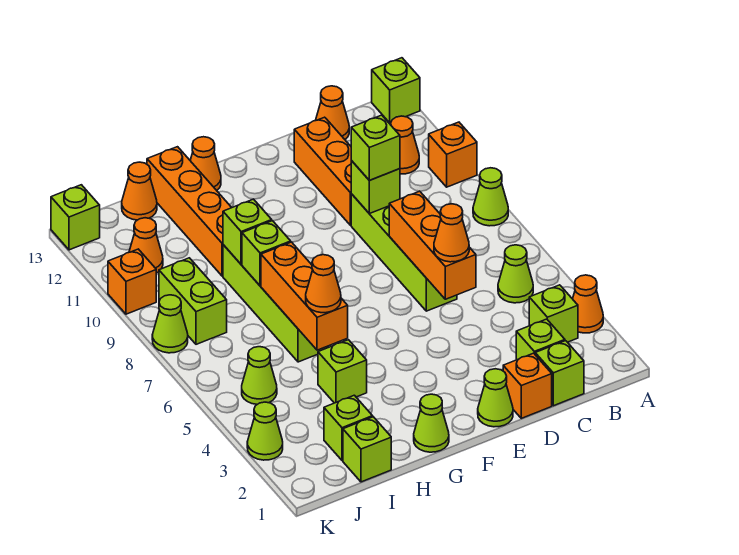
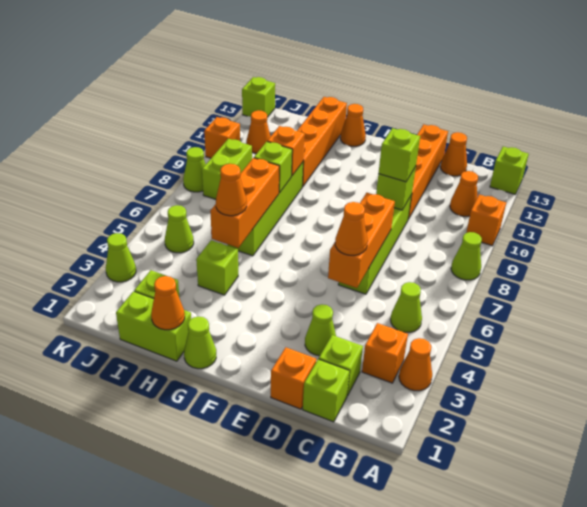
lime brick B3 level 1 -> orange brick B3 level 1
orange brick D10:D12 level 1 -> orange brick D10:D13 level 1
lime cone E1 level 1 -> lime cone D3 level 1
lime brick H9 level 2 -> orange brick H9 level 2
lime brick I1 level 1 -> lime brick H1:I1 level 1
orange cone I13 level 1 -> orange cone H1 level 2

